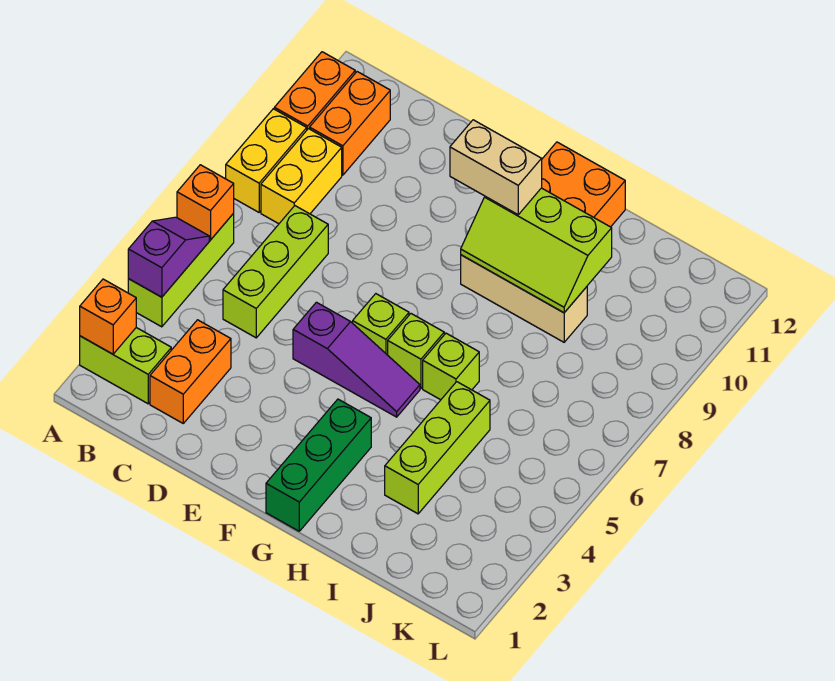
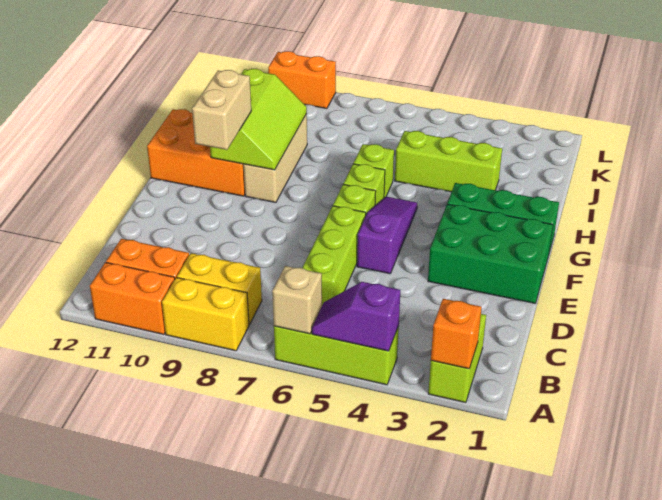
orange brick A6 level 2 -> tan brick A6 level 2
orange brick C2:C3 level 1 -> orange brick L9:L10 level 1
lime brick C5:C7 level 1 -> lime brick C6:E6 level 1
none -> green brick E1:F3 level 1

